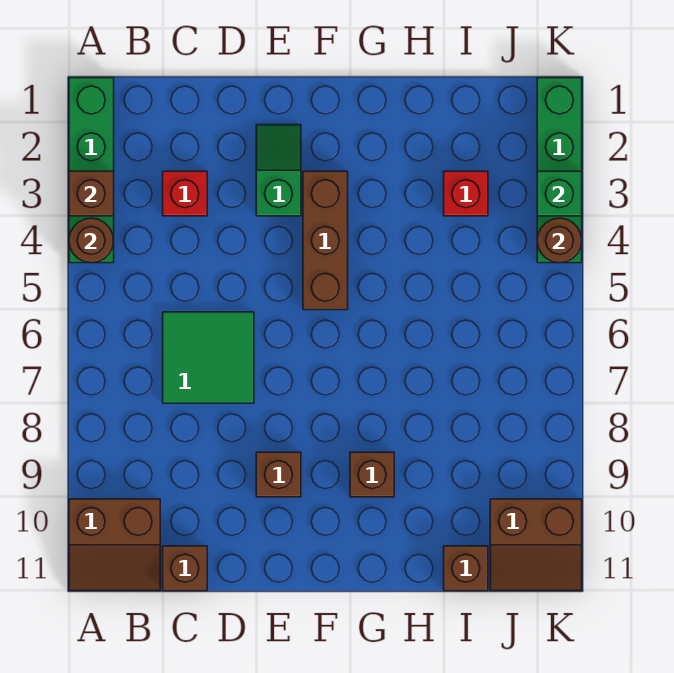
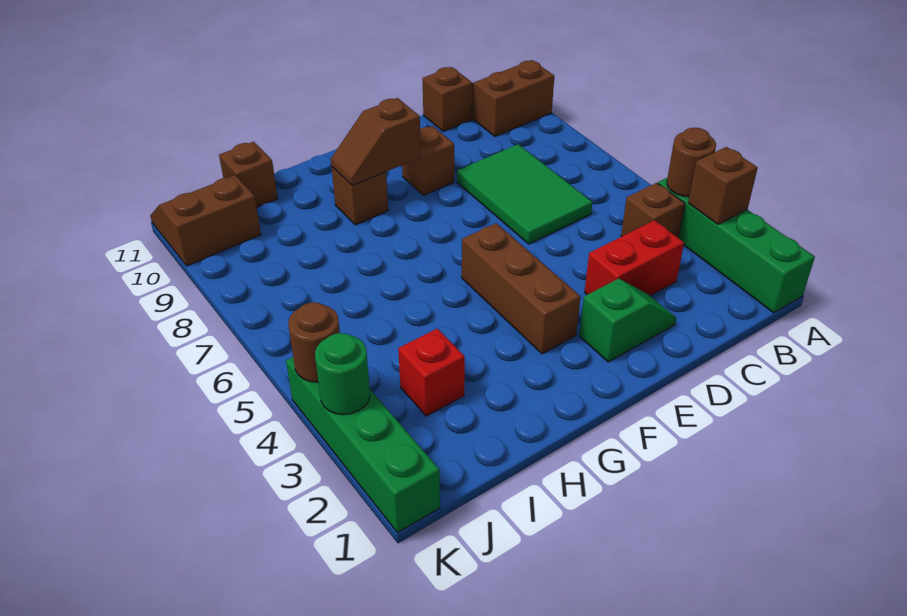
none -> brown brick B4 level 1
red brick C3 level 1 -> red brick C3:D3 level 1
green tile C6:D7 level 1 -> green tile C6:D8 level 1
green slope E2:E3 level 1 top 3 -> green slope D2:E2 level 1 top E
none -> brown slope F9:G9 level 2 top F
green brick K3 level 2 -> green round brick K3 level 2

